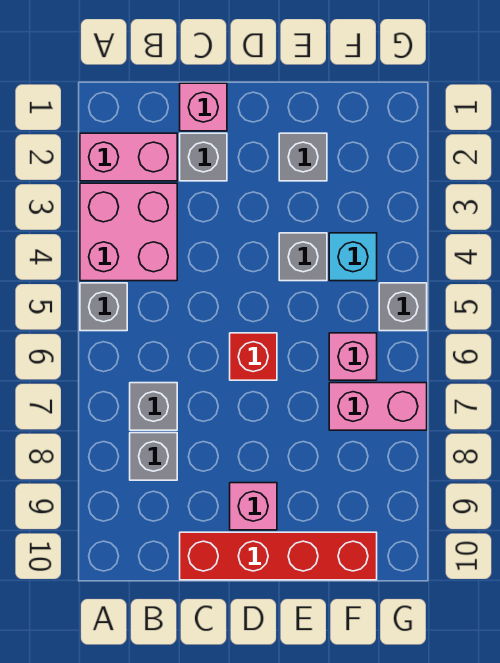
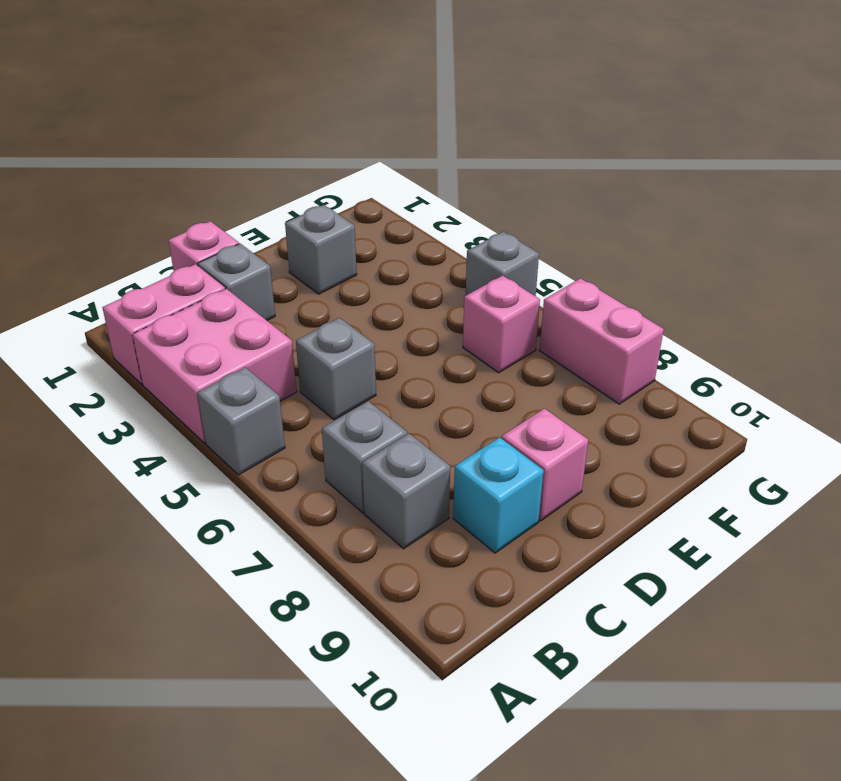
red brick C10:F10 level 1 -> none
red brick D6 level 1 -> none
grey brick E4 level 1 -> grey brick C5 level 1
cyan brick F4 level 1 -> cyan brick C9 level 1
pink brick F7:G7 level 1 -> pink brick G7:G8 level 1

